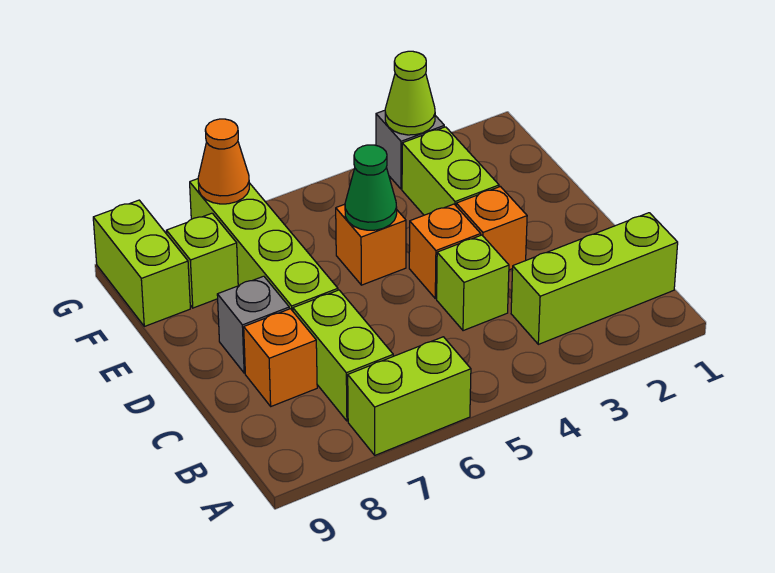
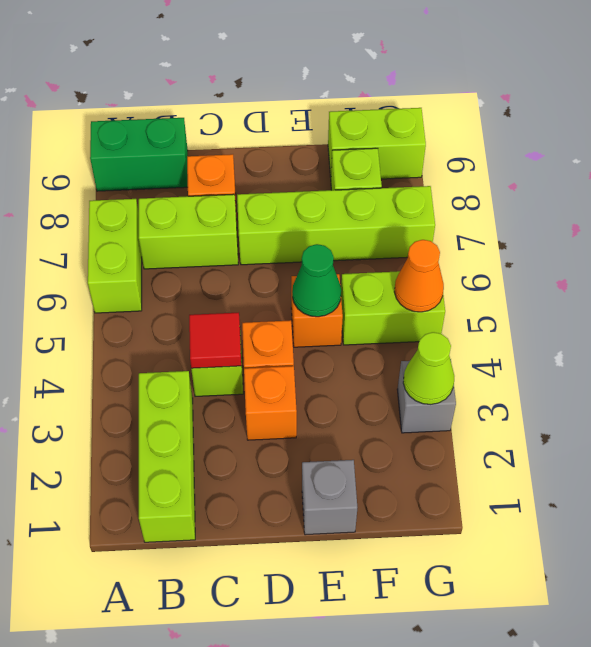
none -> green brick A9:B9 level 1
none -> red tile C4 level 2
grey brick D8 level 1 -> grey brick E1 level 1
lime brick E3:F3 level 1 -> lime brick F5:G5 level 1
orange cone G7 level 2 -> orange cone G5 level 2

